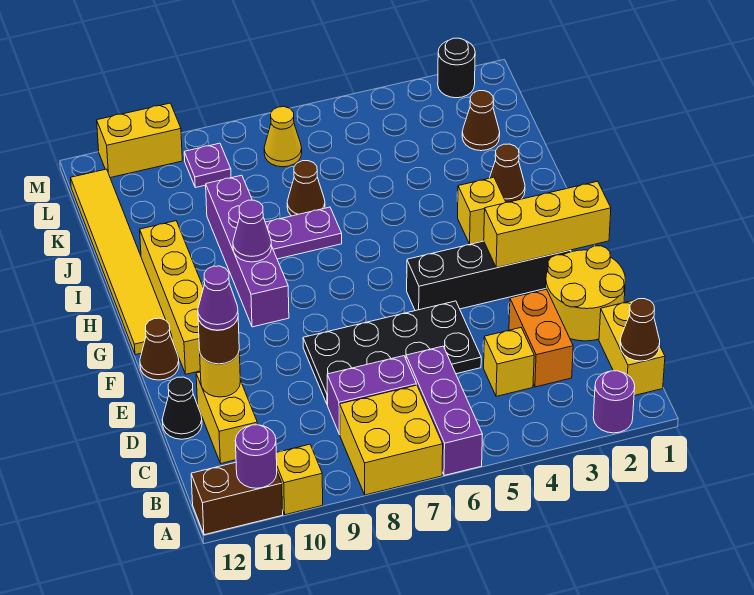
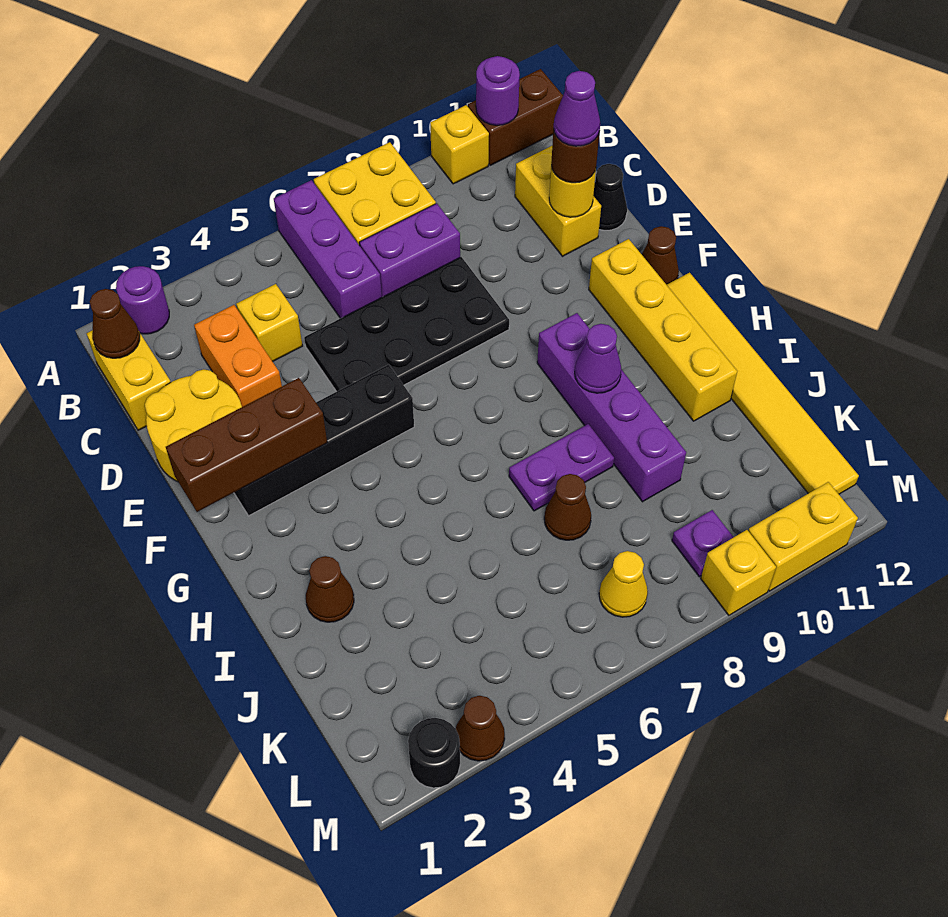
yellow brick F1:F3 level 2 -> brown brick F1:F3 level 2
yellow brick H3 level 1 -> yellow brick M9 level 1
brown cone K2 level 1 -> brown cone M3 level 1

